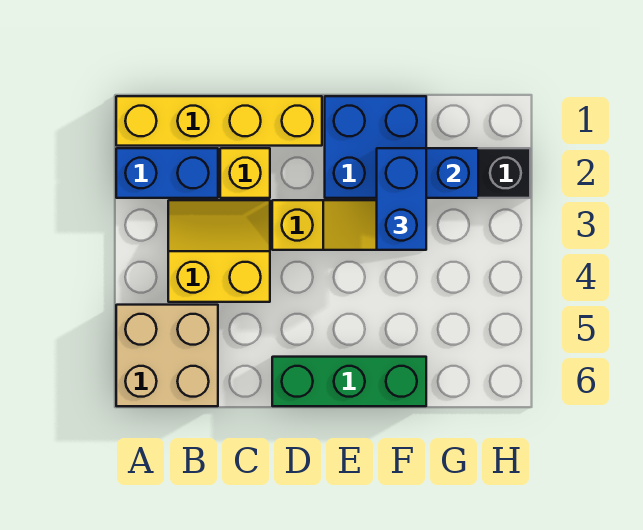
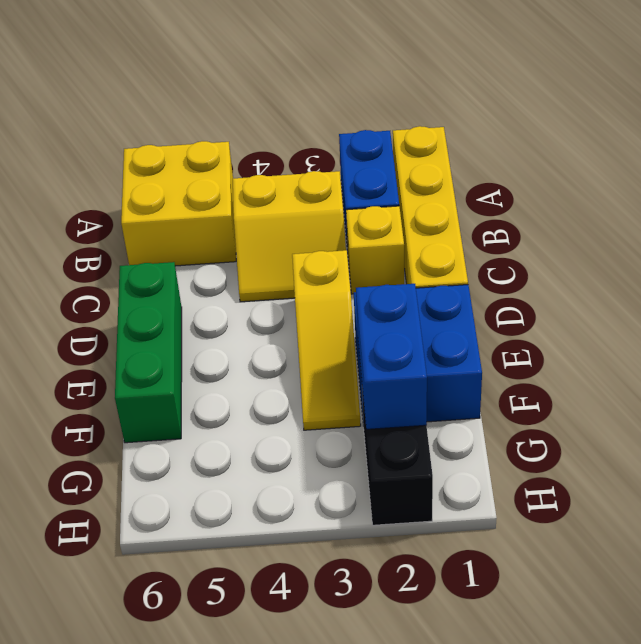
tan brick A5:B6 level 1 -> yellow brick A5:B6 level 1
yellow slope B3:C4 level 1 top 4 -> yellow slope B3:C4 level 1 top B
blue brick F2:F3 level 3 -> none

